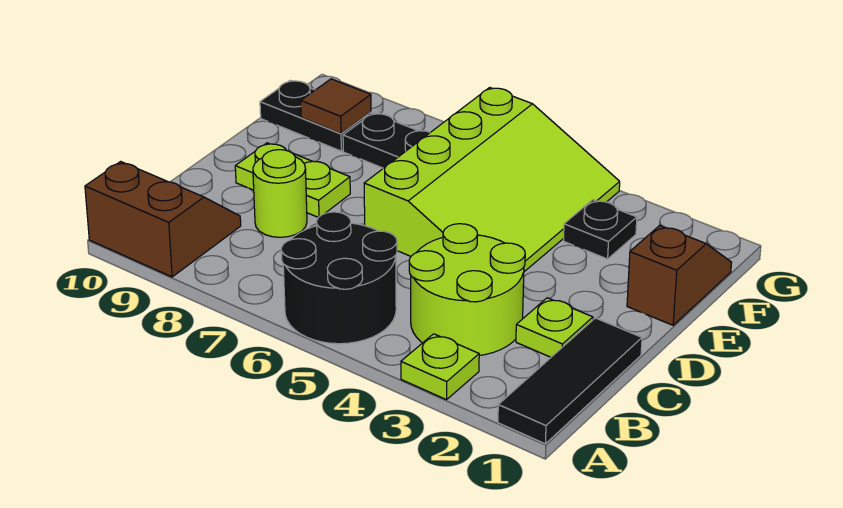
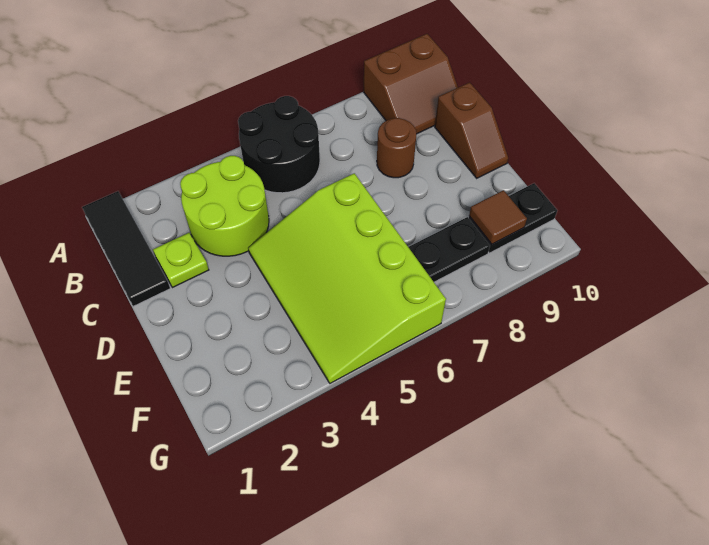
lime plate A3 level 1 -> none
lime round brick C8 level 1 -> brown round brick C8 level 1
lime plate D8:D9 level 1 -> none
brown slope E1:F1 level 1 top E -> brown slope C10:D10 level 1 top C
black plate F3 level 1 -> none

